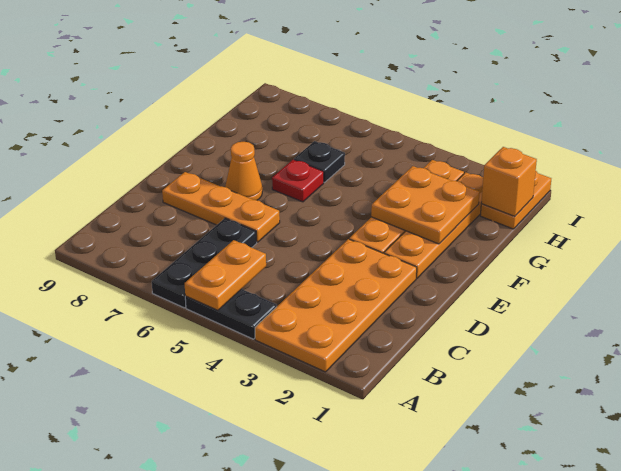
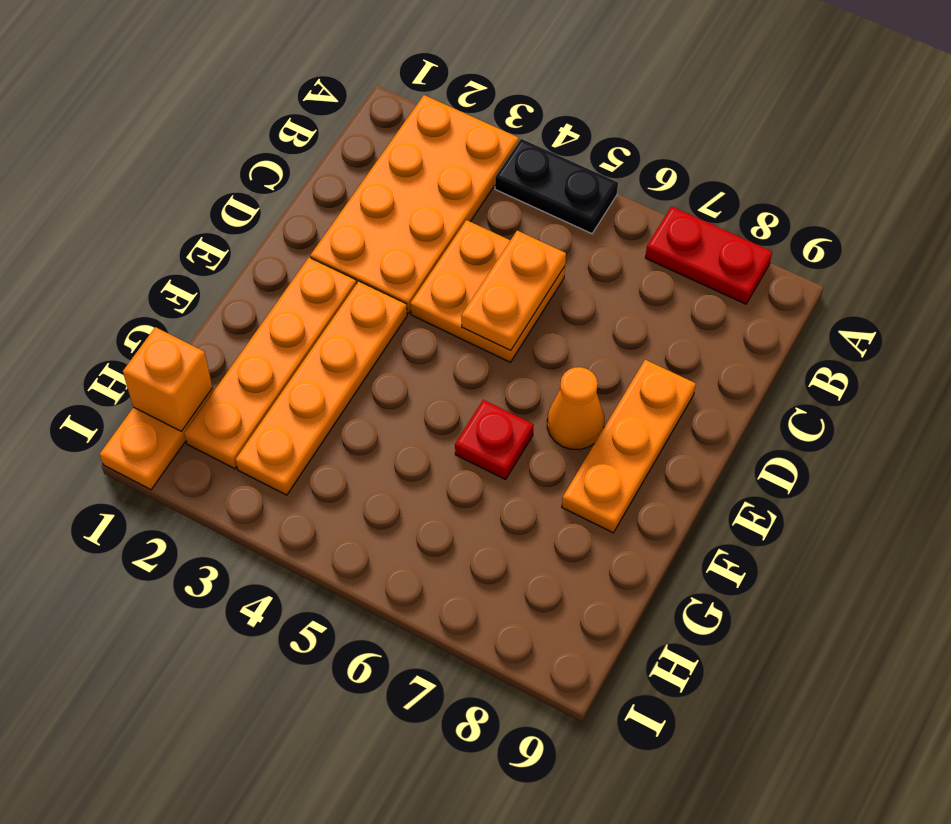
orange plate A5:B5 level 2 -> orange plate C5:D5 level 2
black plate A6:C6 level 1 -> none
none -> red plate A7:A8 level 1
orange plate D6:D8 level 1 -> orange plate D8:F8 level 1
orange plate F2:G3 level 2 -> orange plate C4:D5 level 1
black plate G6 level 1 -> none

